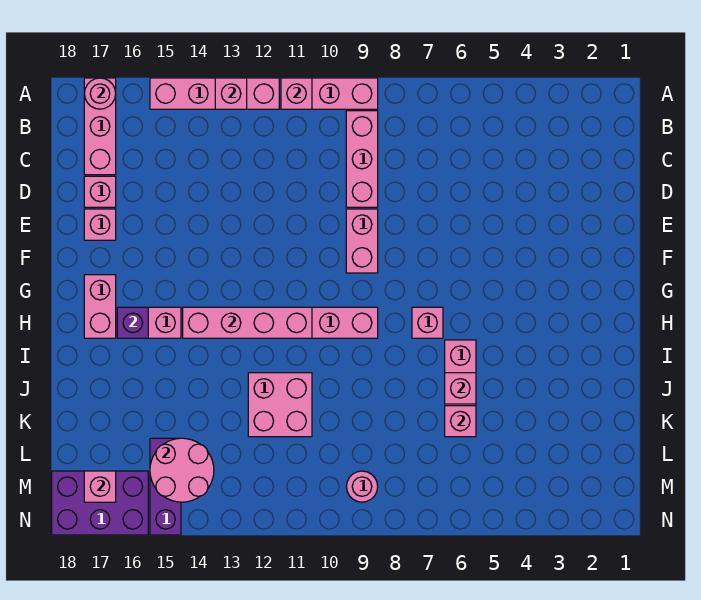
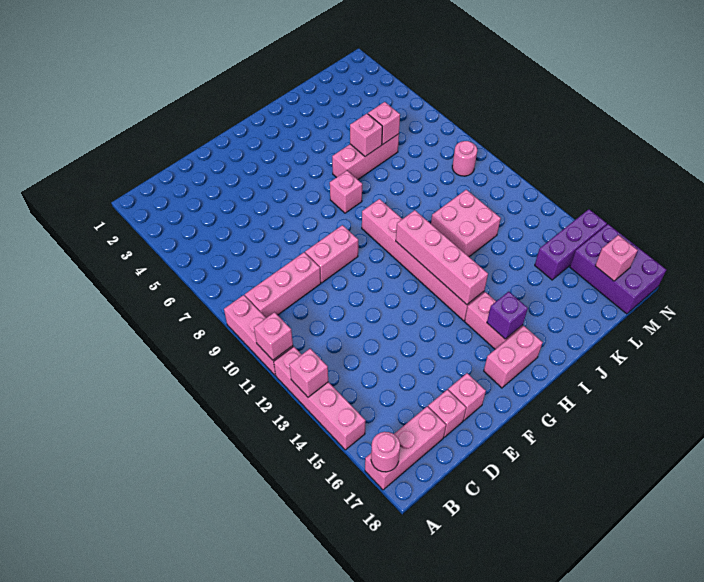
pink round brick L14:M15 level 2 -> none

